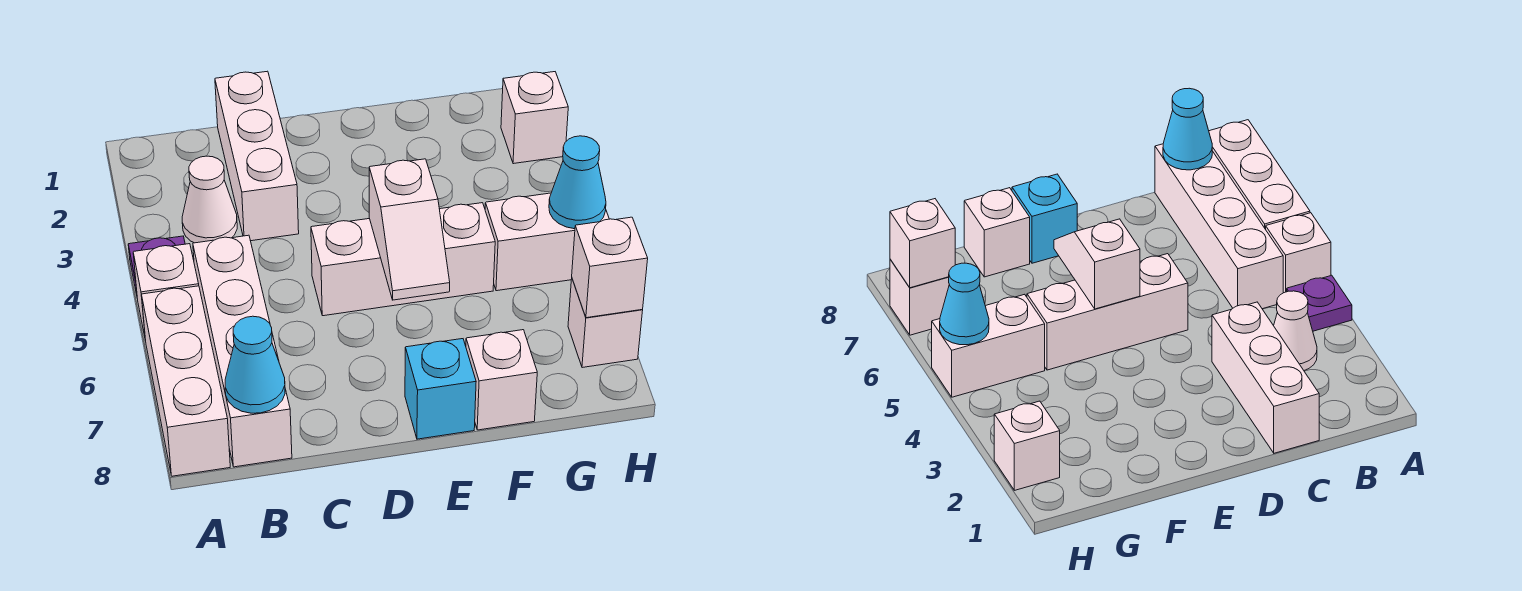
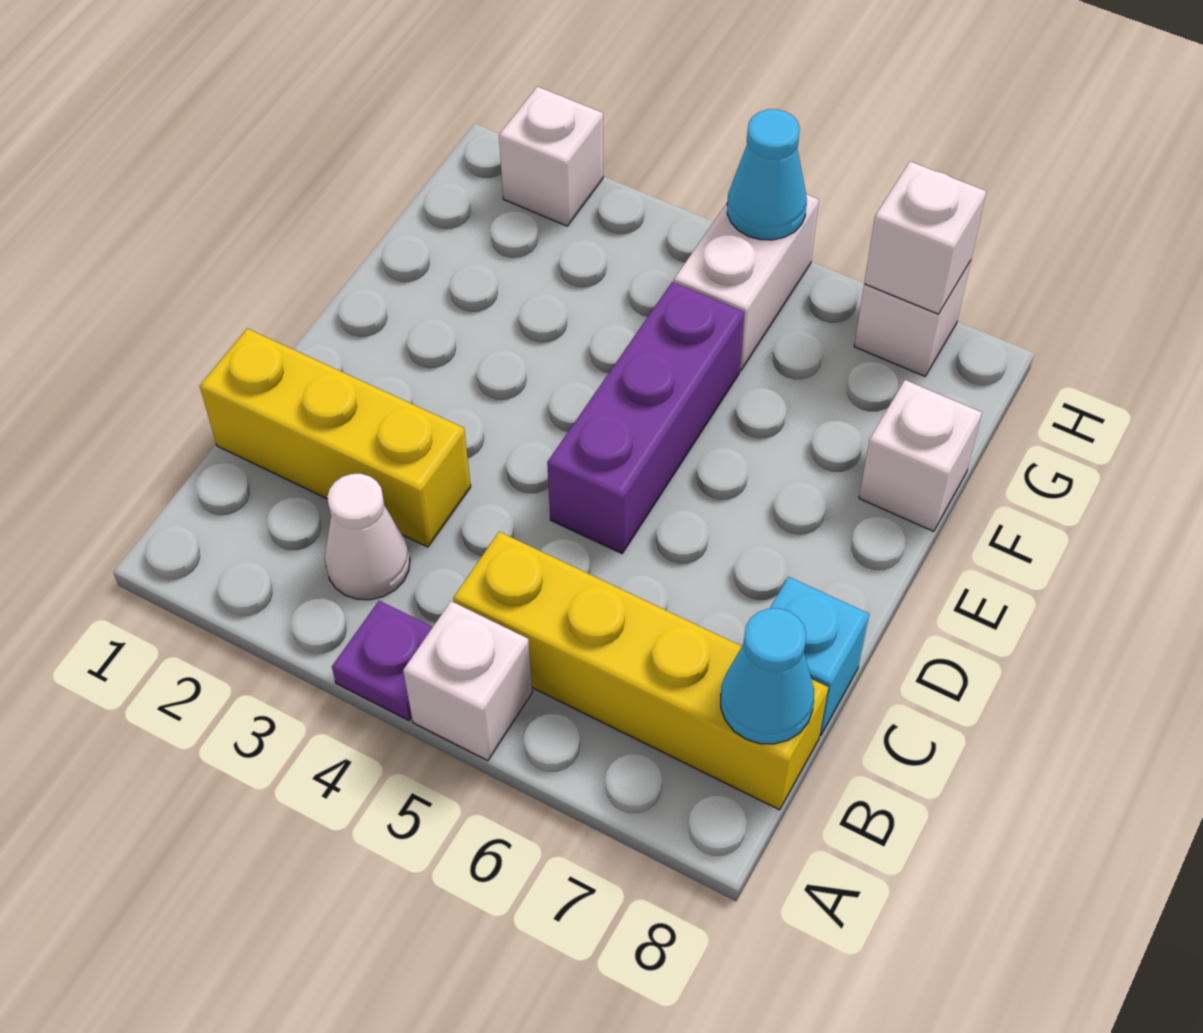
white brick A6:A8 level 1 -> none
white brick B5:B8 level 1 -> yellow brick B5:B8 level 1
white brick C1:C3 level 1 -> yellow brick C1:C3 level 1
white brick D5:F5 level 1 -> purple brick D5:F5 level 1
white slope E5:E6 level 2 top 5 -> none
cyan brick E8 level 1 -> cyan brick C8 level 1

